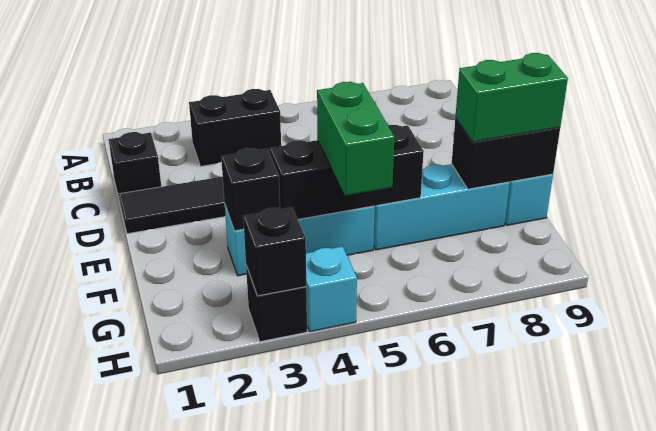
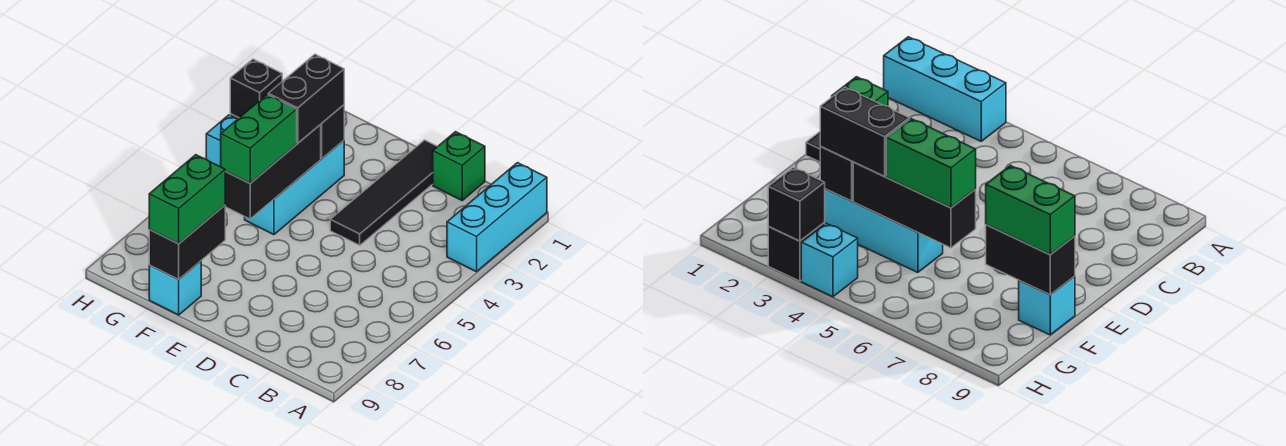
black brick B3:B4 level 1 -> black brick F3:F4 level 3
black brick C1 level 1 -> green brick C1 level 1
green brick F5:G5 level 3 -> green brick F5:F6 level 3
cyan brick F6:F8 level 1 -> cyan brick A1:A3 level 1

